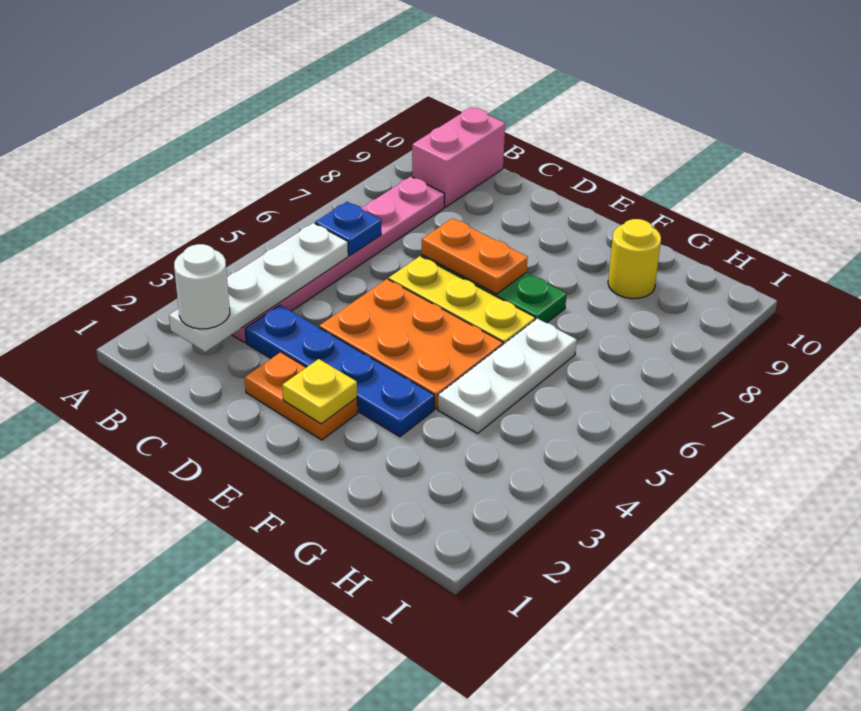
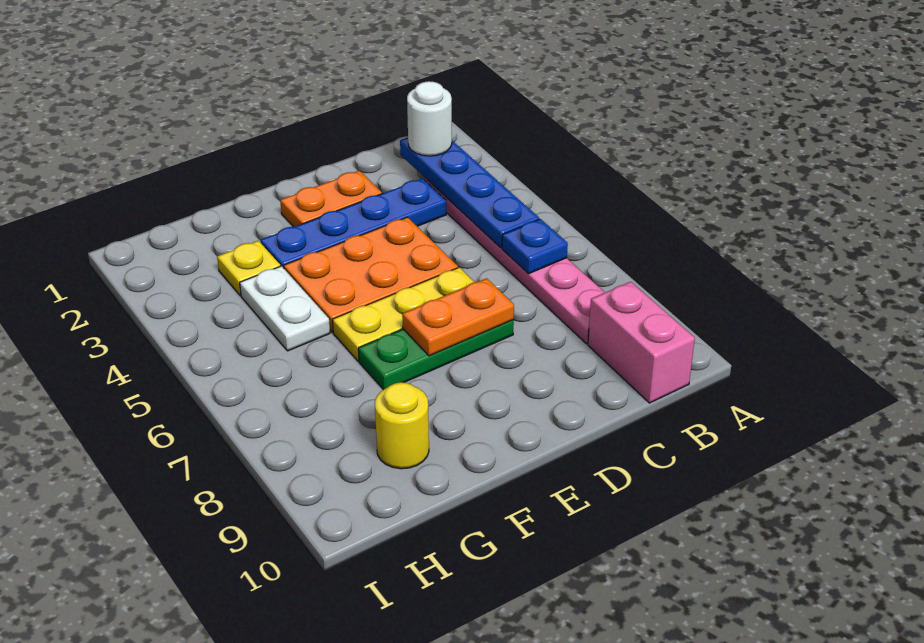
white plate B2:B5 level 2 -> blue plate B2:B5 level 2
yellow plate E2 level 2 -> yellow plate G3 level 1
white plate G4:G6 level 1 -> white plate G4:G5 level 1

